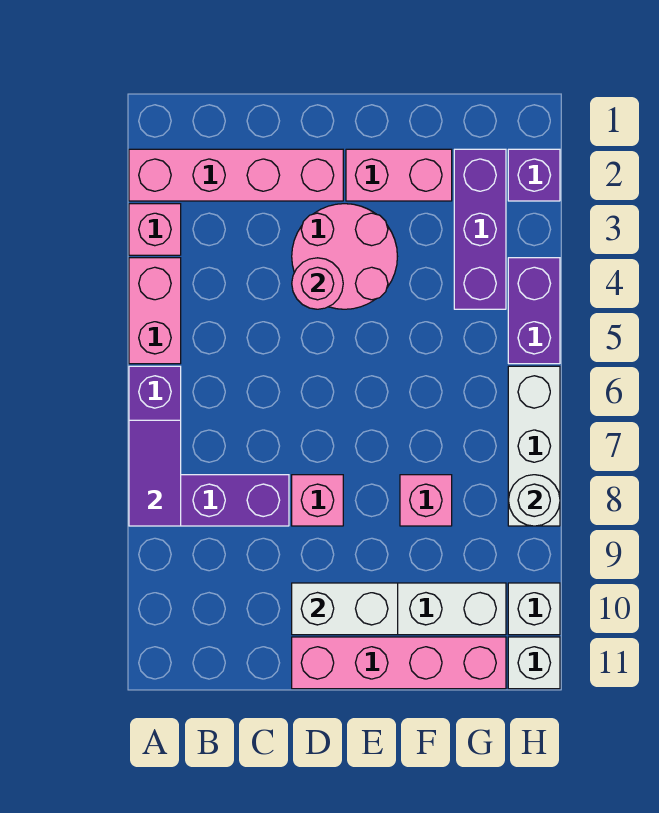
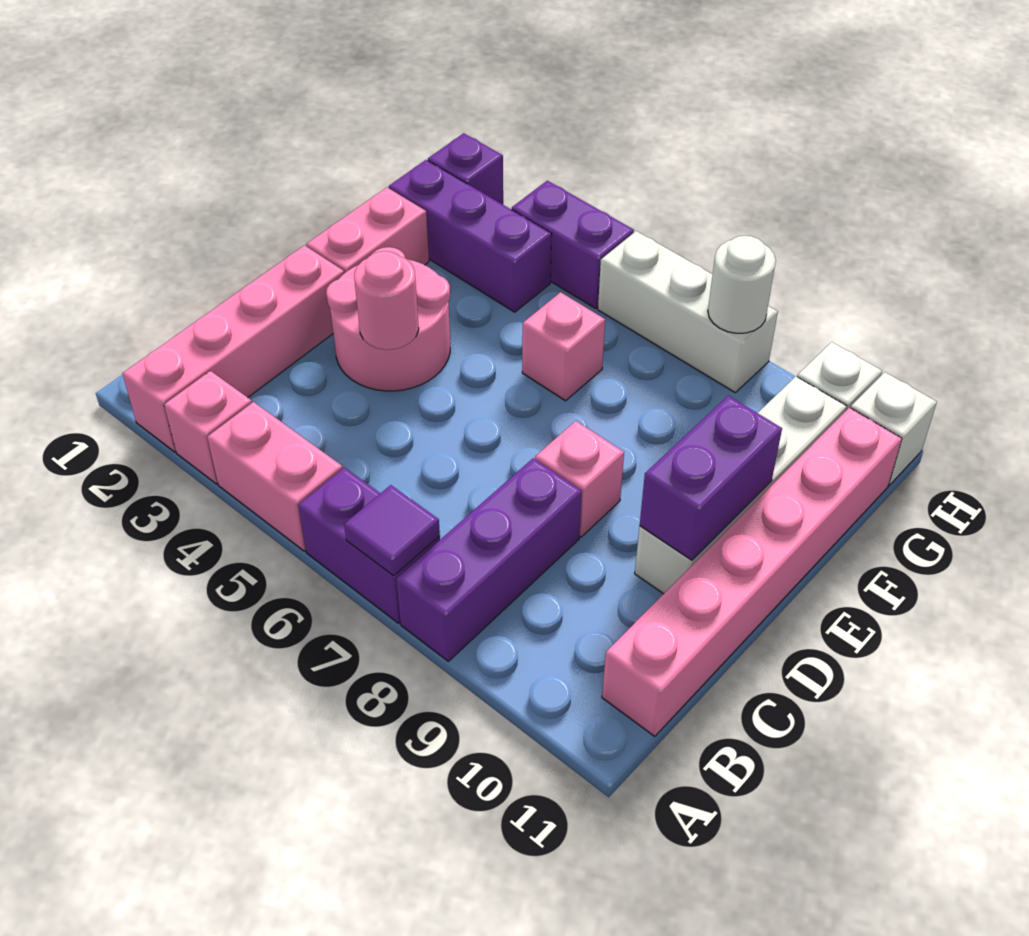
purple tile A7:A8 level 2 -> purple tile A7 level 2
white brick D10:E10 level 2 -> purple brick D10:E10 level 2
pink brick D11:G11 level 1 -> pink brick B11:G11 level 1
pink brick F8 level 1 -> pink brick F6 level 1

